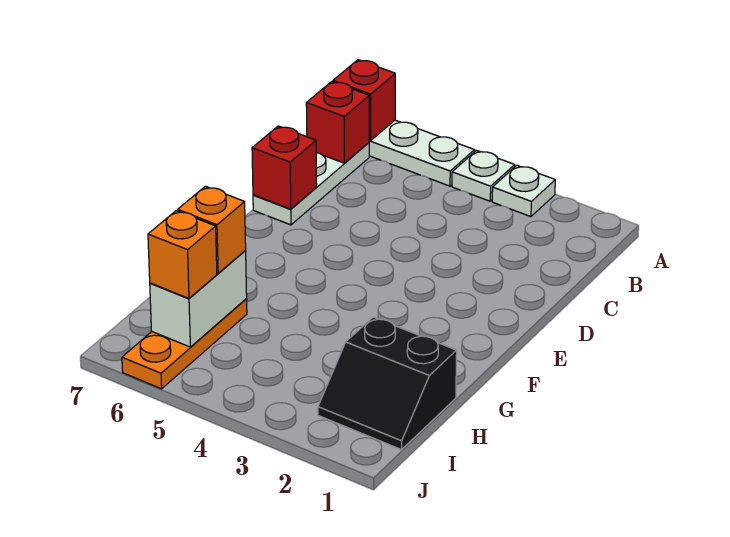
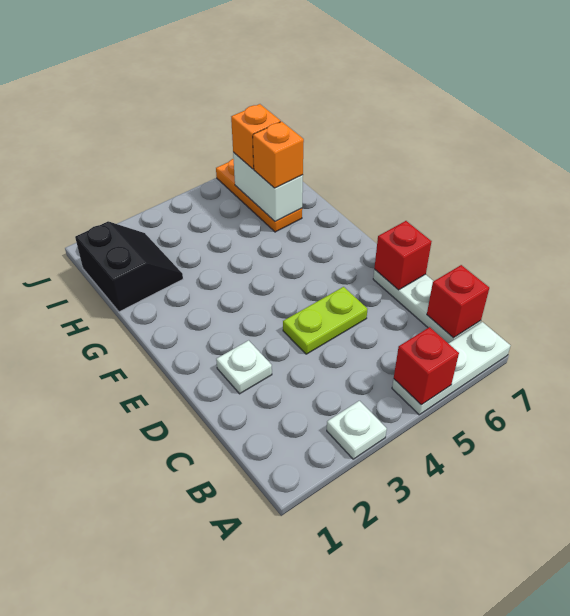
white plate A4 level 1 -> white plate D2 level 1
red brick A7 level 2 -> red brick A5 level 2
none -> lime plate D4:D5 level 1
black slope H1:I2 level 1 top H -> black slope H1:I2 level 1 top 1

